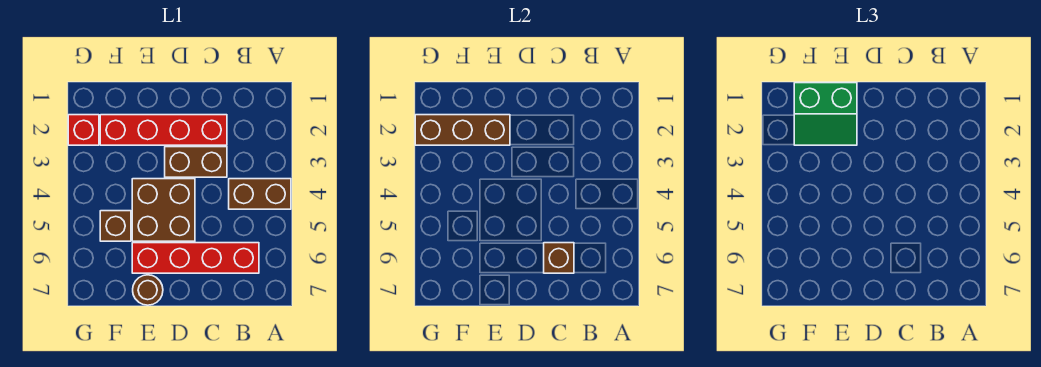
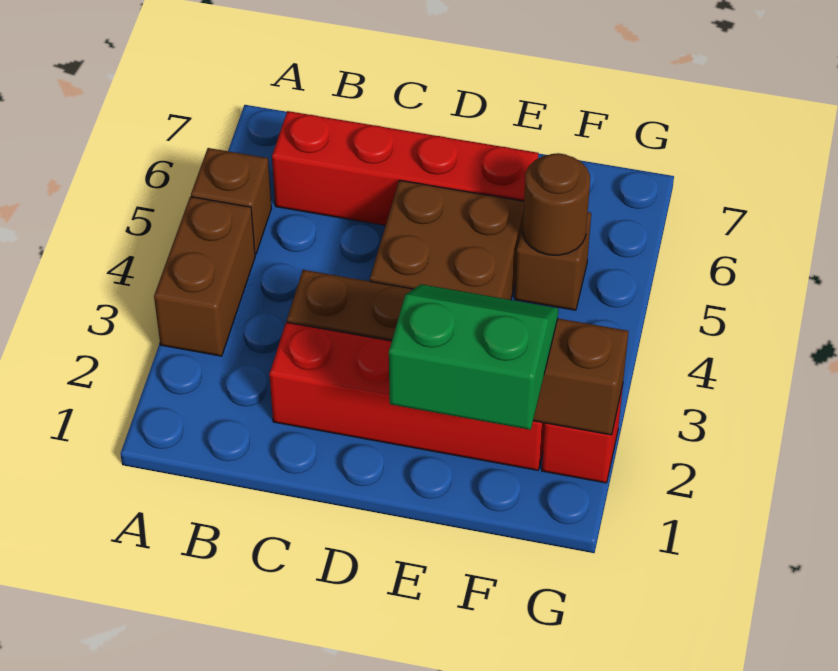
brown brick A4:B4 level 1 -> brown brick A3:A4 level 1
brown brick C6 level 2 -> brown brick A5 level 1
brown round brick E7 level 1 -> brown round brick F5 level 2

